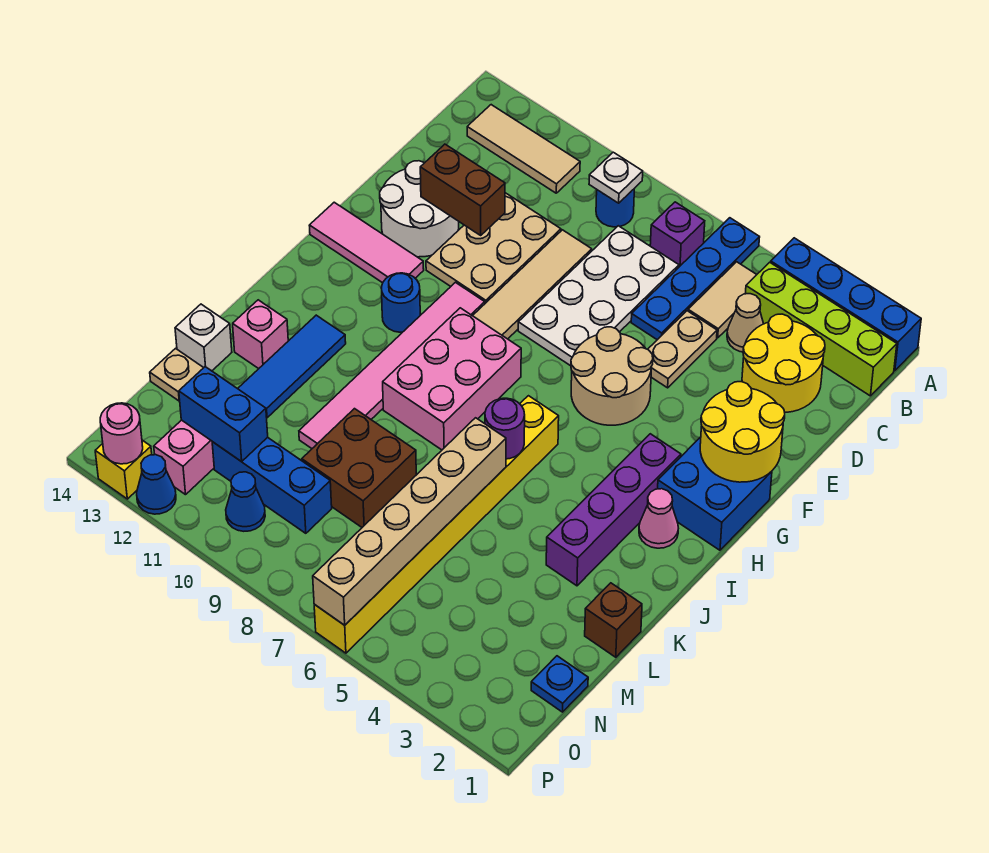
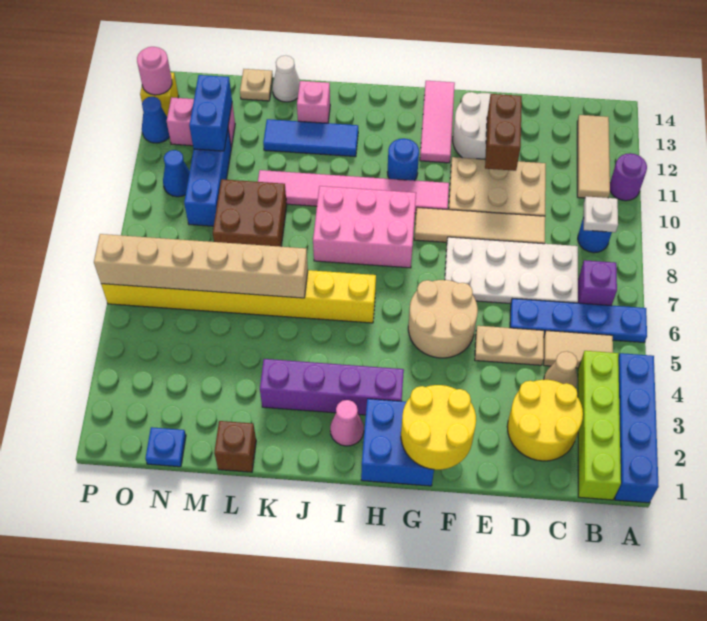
purple round brick J6 level 2 -> purple round brick A11 level 1
white brick L14 level 1 -> white cone L14 level 1

